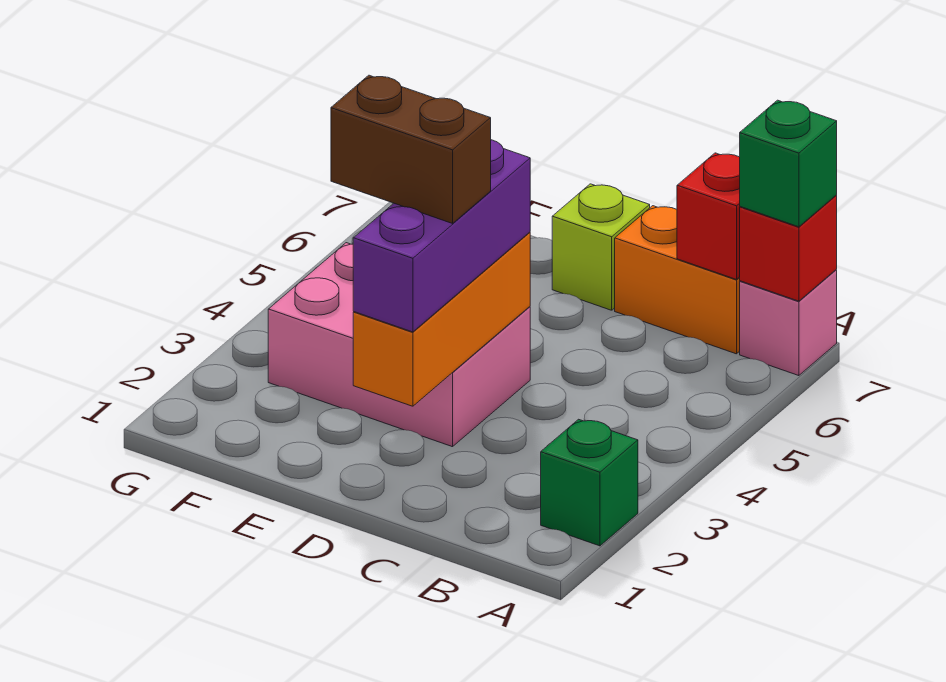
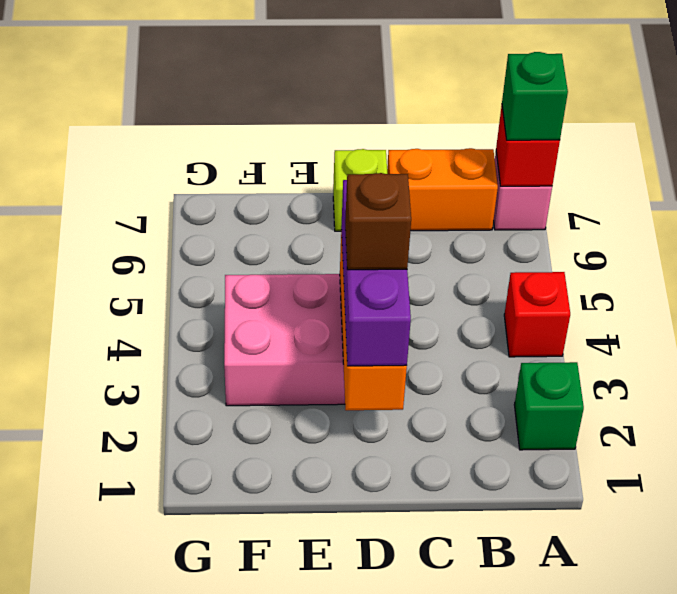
red brick B7 level 2 -> red brick A4 level 1
brown brick D3:E3 level 4 -> brown brick D3 level 4

